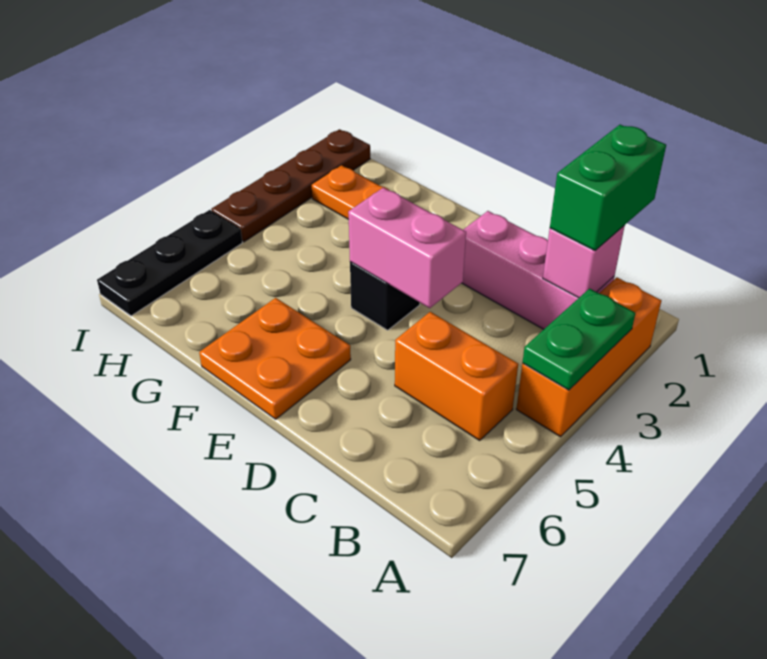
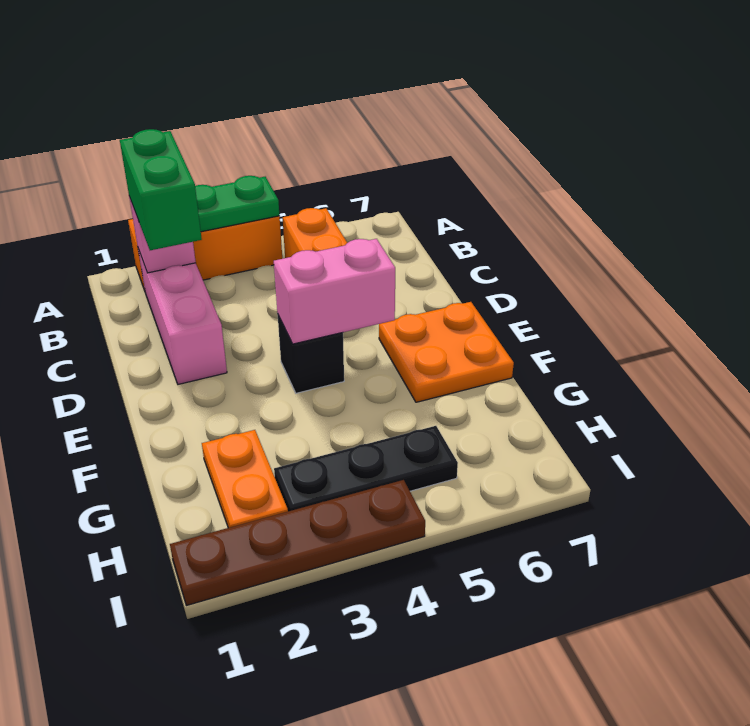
green brick B1:B2 level 3 -> green brick B2:C2 level 3
pink brick D4:E4 level 2 -> pink brick E4:E5 level 2
black plate I5:I7 level 1 -> black plate H3:H5 level 1

